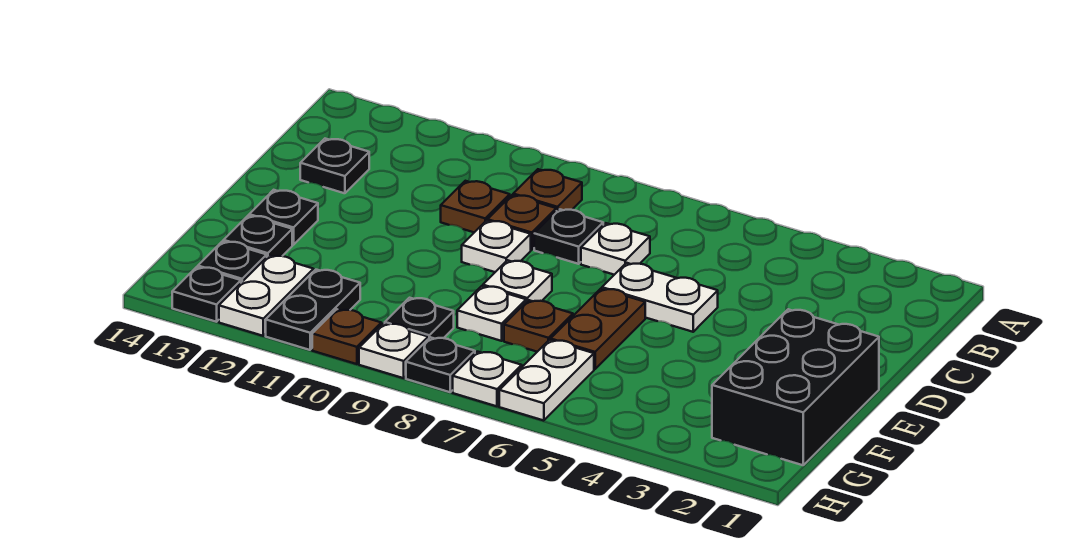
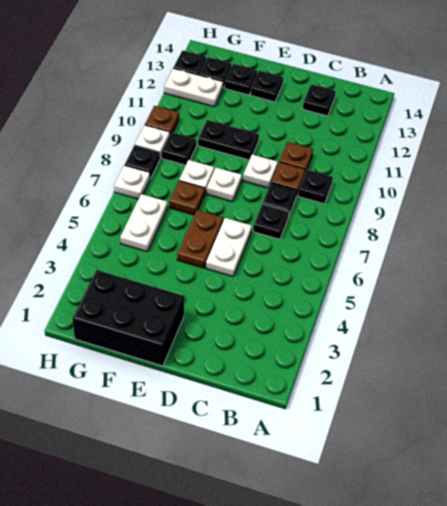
brown plate B9 level 1 -> black plate B9 level 1
white plate C7 level 1 -> black plate C7 level 1
brown plate E6:F6 level 1 -> brown plate E5:E6 level 1
white plate G6:H6 level 1 -> white plate G5:G6 level 1
black plate G11:H11 level 1 -> black plate E10:F10 level 1

